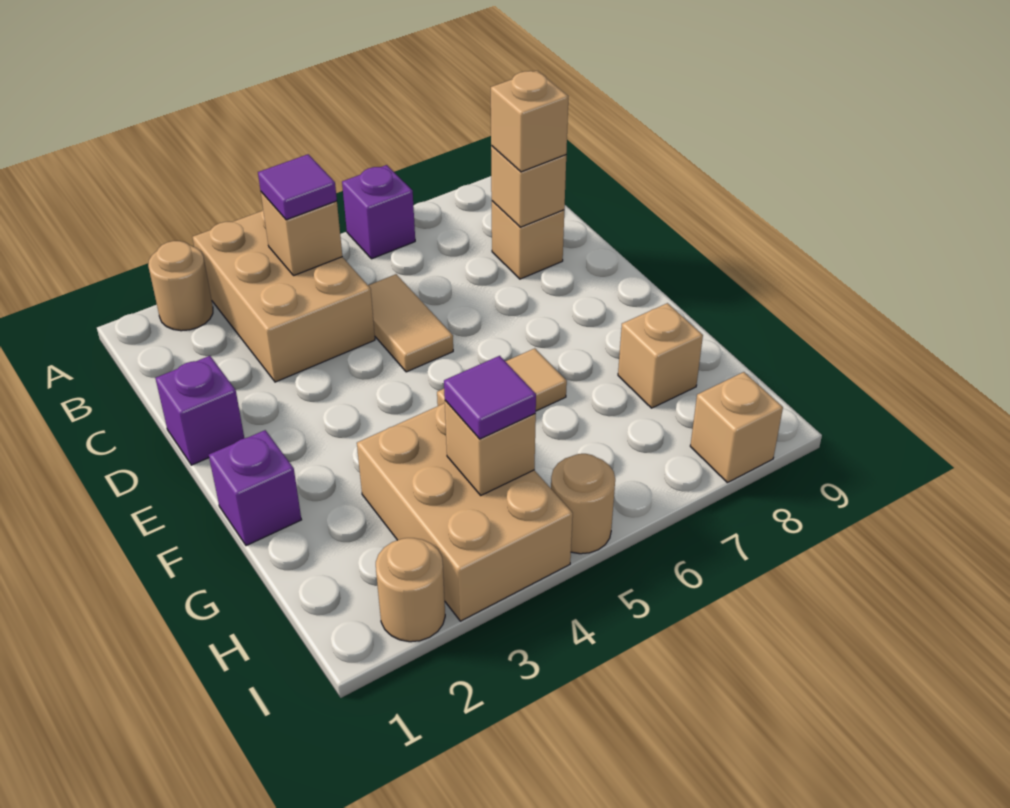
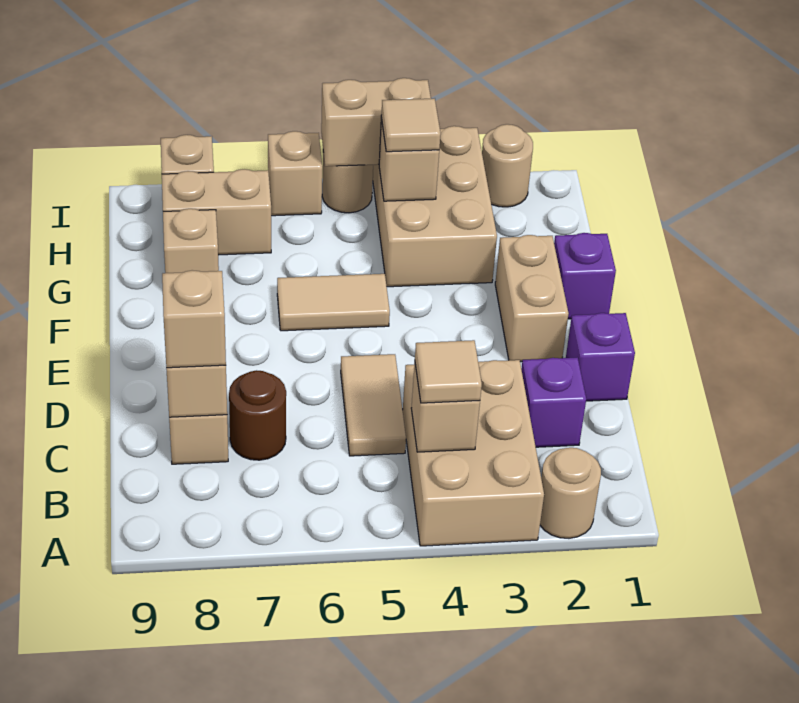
purple brick A6 level 1 -> purple brick C2 level 1
purple tile B4 level 3 -> tan tile B4 level 3
none -> brown round brick C7 level 1
none -> tan brick E2:F2 level 1
purple tile H4 level 3 -> tan tile H4 level 3
none -> tan brick H7:H8 level 1
none -> tan brick I4:I5 level 2
none -> tan brick I6 level 1

